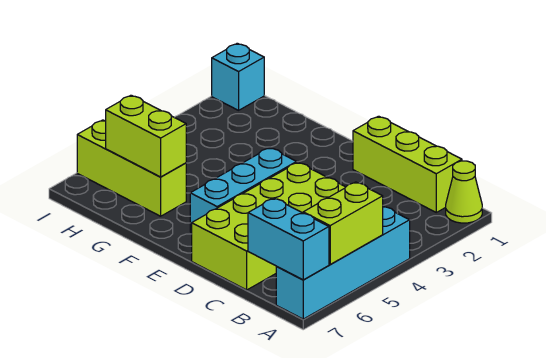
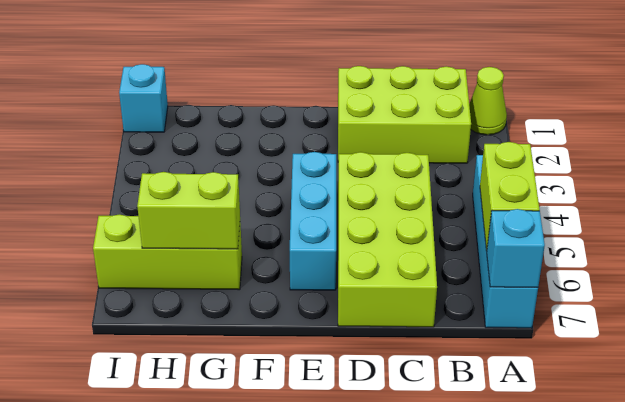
cyan brick A7:B7 level 2 -> cyan brick A7 level 2
lime brick B1:D1 level 1 -> lime brick B1:D2 level 1

